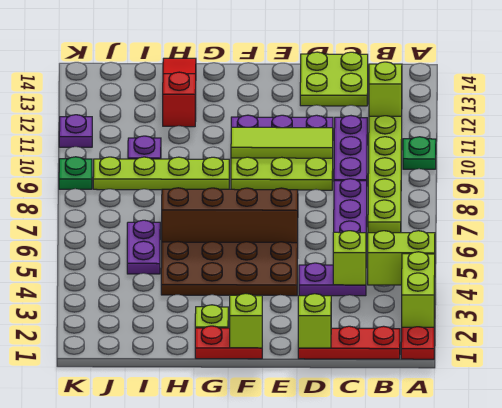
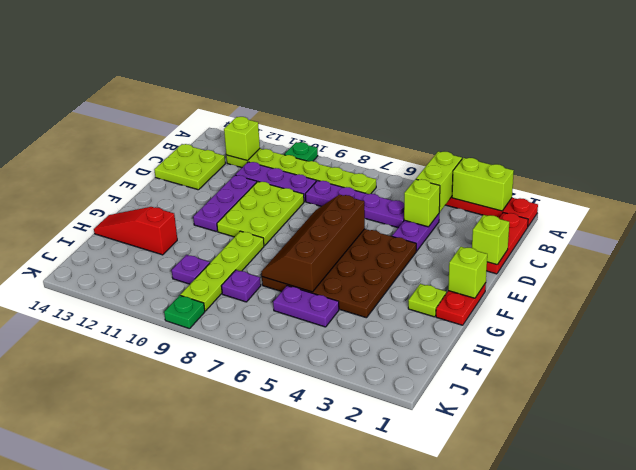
lime tile D10:F10 level 2 -> none
purple plate K11 level 1 -> purple plate I8 level 1

